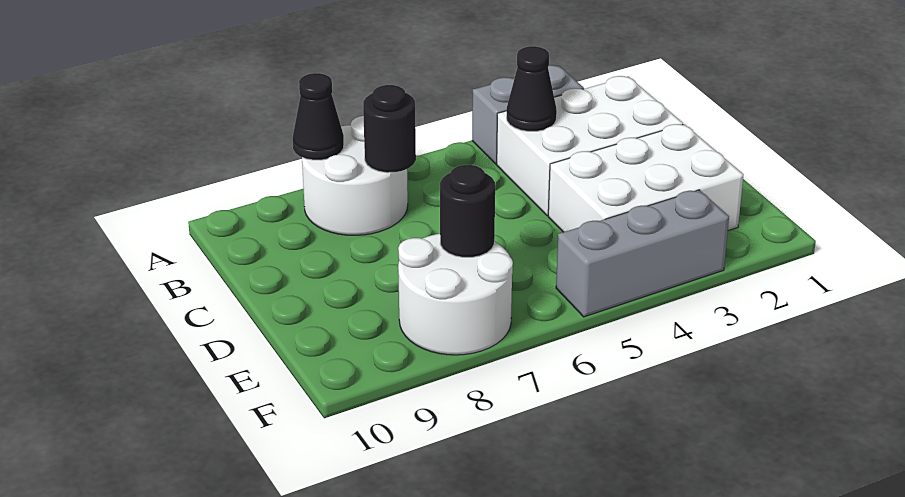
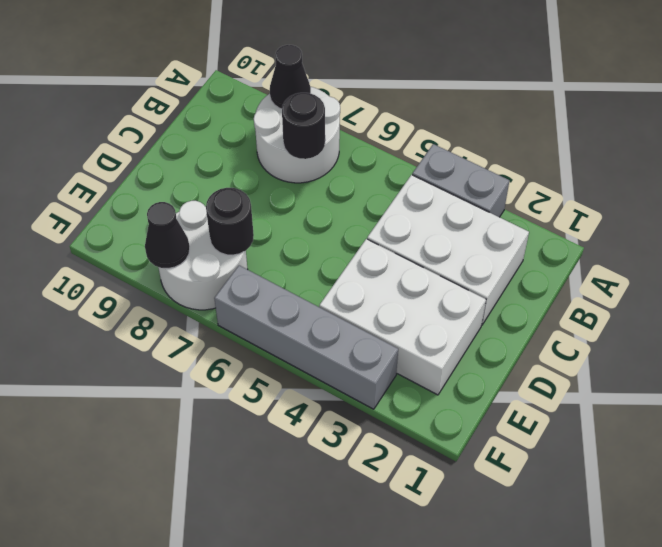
black cone B4 level 2 -> black cone F8 level 2
grey brick F3:F5 level 1 -> grey brick F3:F6 level 1

